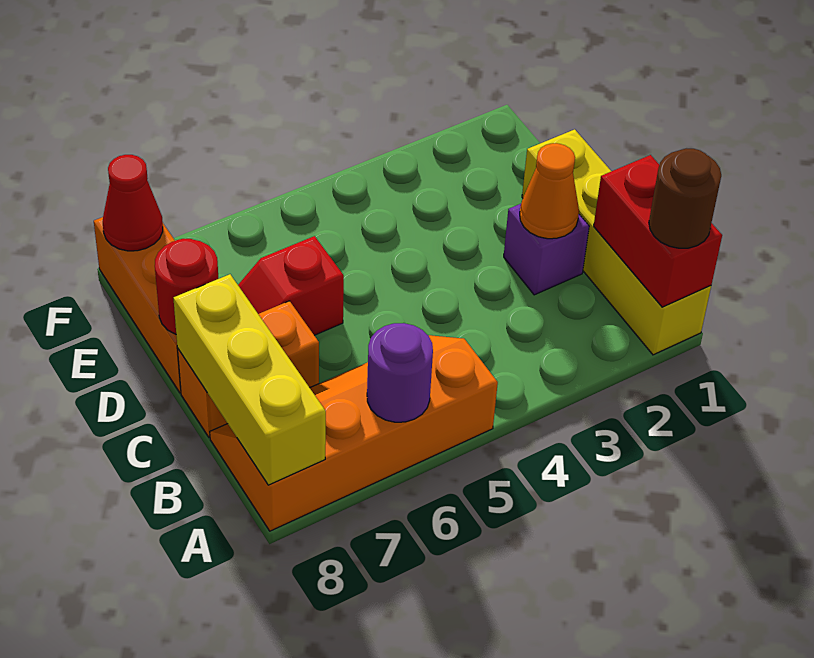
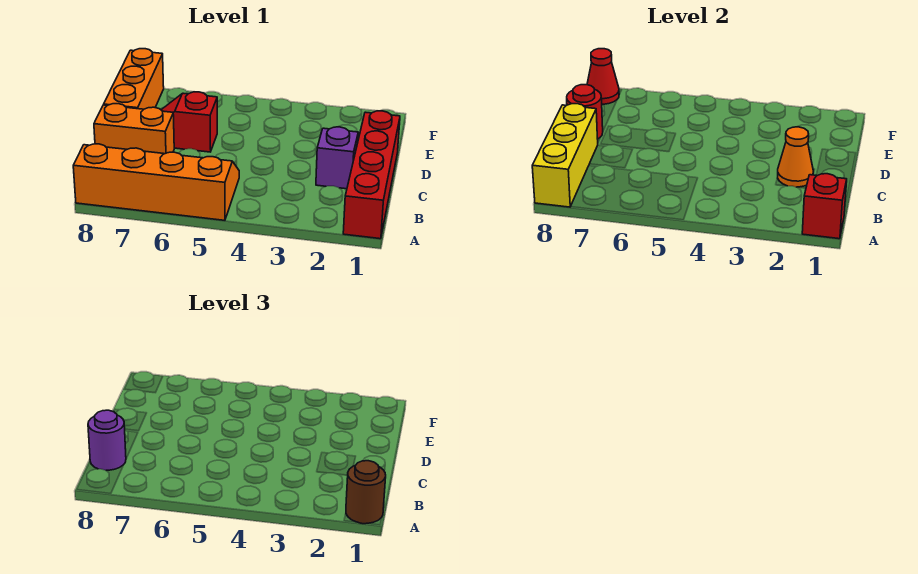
yellow brick A1:D1 level 1 -> red brick A1:D1 level 1
red brick A1:B1 level 2 -> red brick A1 level 2
purple round brick A6 level 2 -> purple round brick B8 level 3

